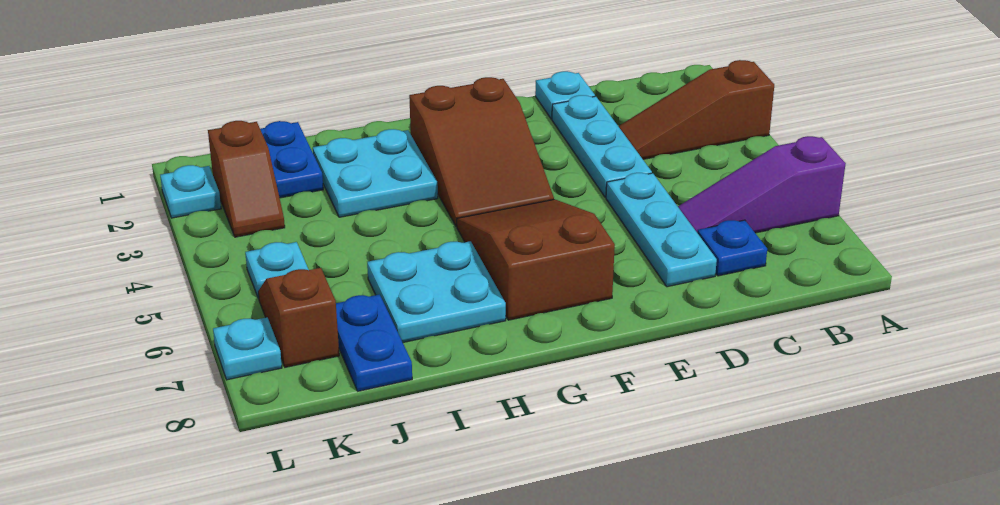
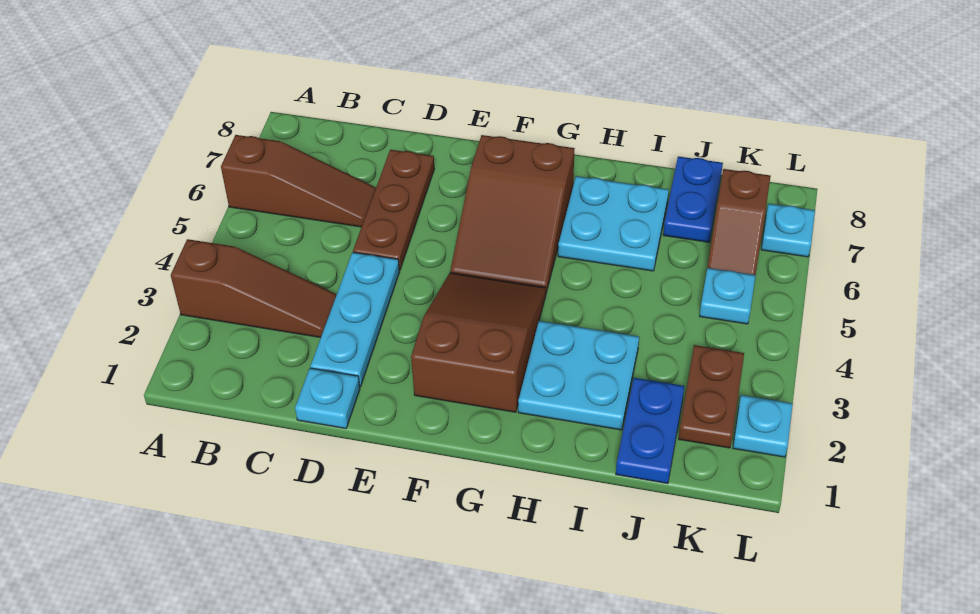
purple slope A6:C6 level 1 top A -> brown slope A6:C6 level 1 top A
blue plate C7 level 1 -> none
cyan plate D5:D7 level 1 -> brown plate D5:D7 level 1
brown slope K2:K3 level 1 top 2 -> brown plate K2:K3 level 1

